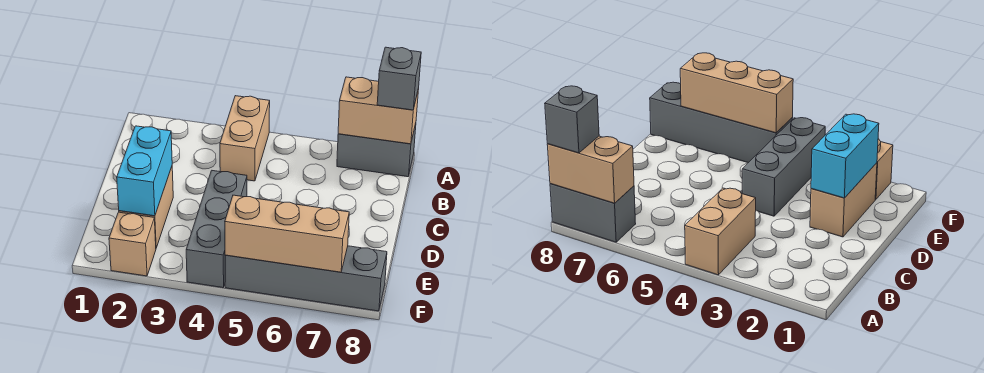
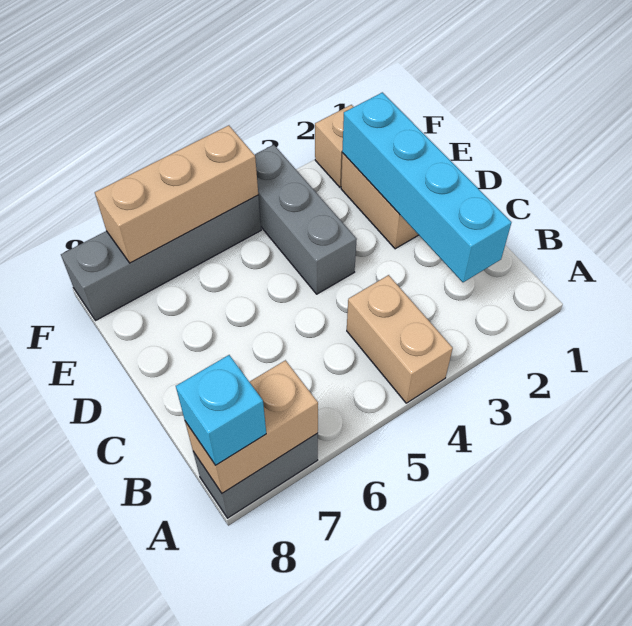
grey brick A8 level 3 -> cyan brick A8 level 3
cyan brick D2:E2 level 2 -> cyan brick B2:E2 level 2

